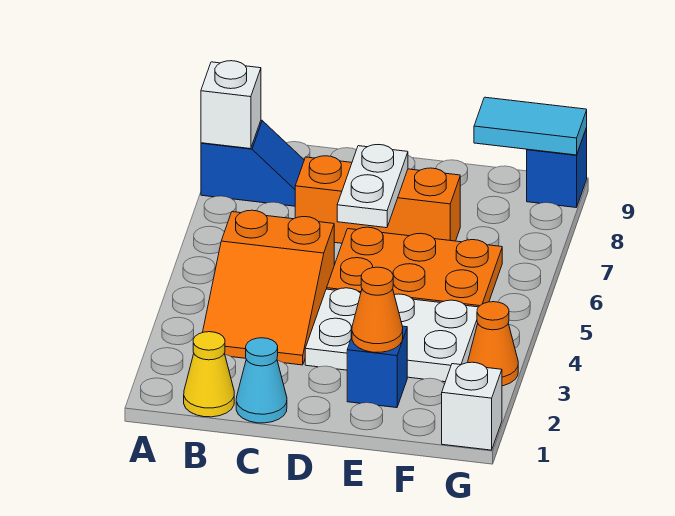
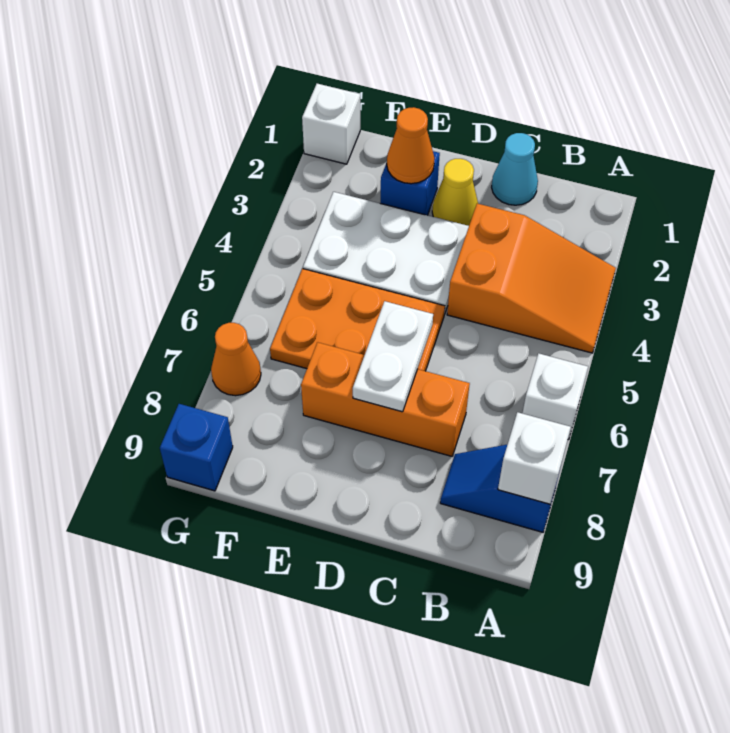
none -> white brick A6 level 1
yellow cone B1 level 1 -> yellow cone D2 level 1
orange slope B3:C5 level 1 top 5 -> orange slope A3:C4 level 1 top C
cyan tile F9:G9 level 2 -> none
orange cone G3 level 1 -> orange cone G7 level 1

